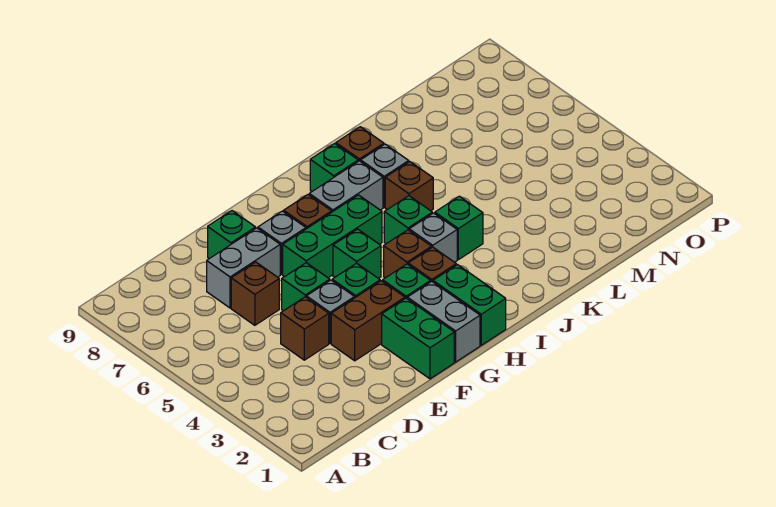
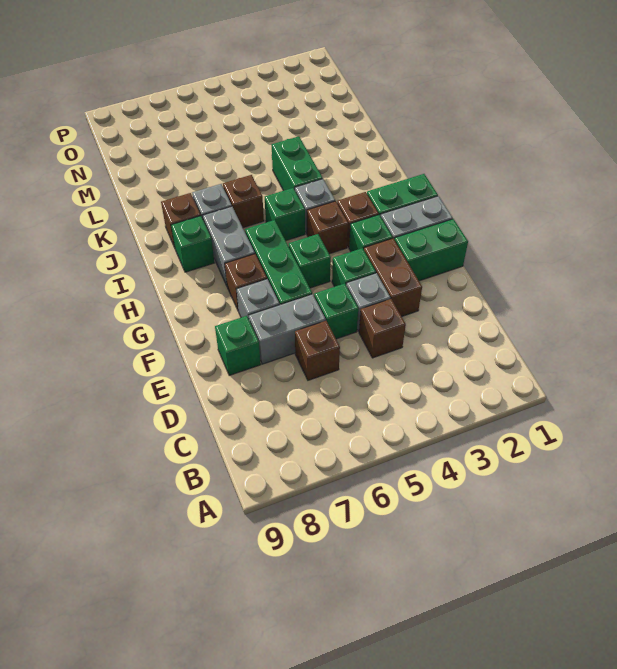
grey brick D7:E7 level 1 -> grey brick E6:E7 level 1
green brick J4 level 1 -> green brick J4:K4 level 1

